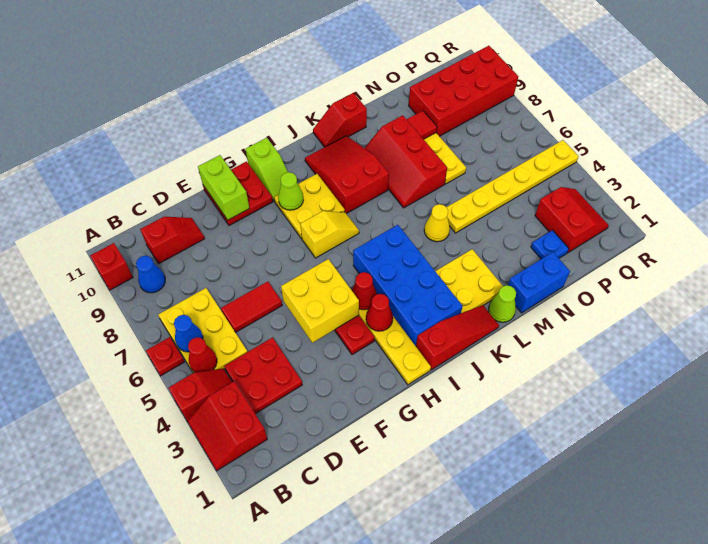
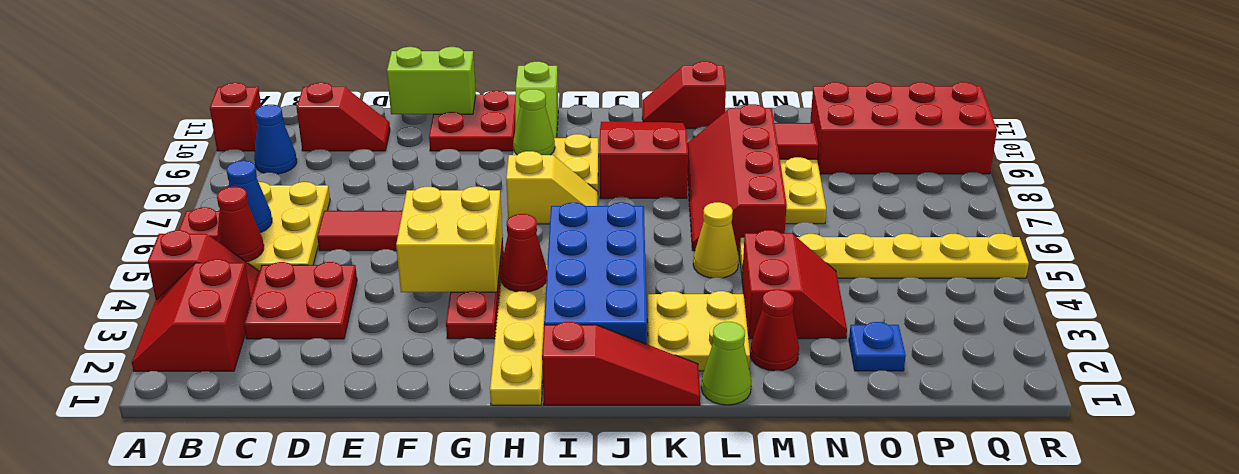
lime brick F10:F11 level 2 -> lime brick E11:F11 level 2
red cone H3 level 2 -> red cone M2 level 1
red slope L7:M9 level 1 top M -> red slope L6:M9 level 1 top M
blue brick M1:N1 level 1 -> none
red slope P2:Q3 level 1 top P -> red slope M3:N4 level 1 top M

